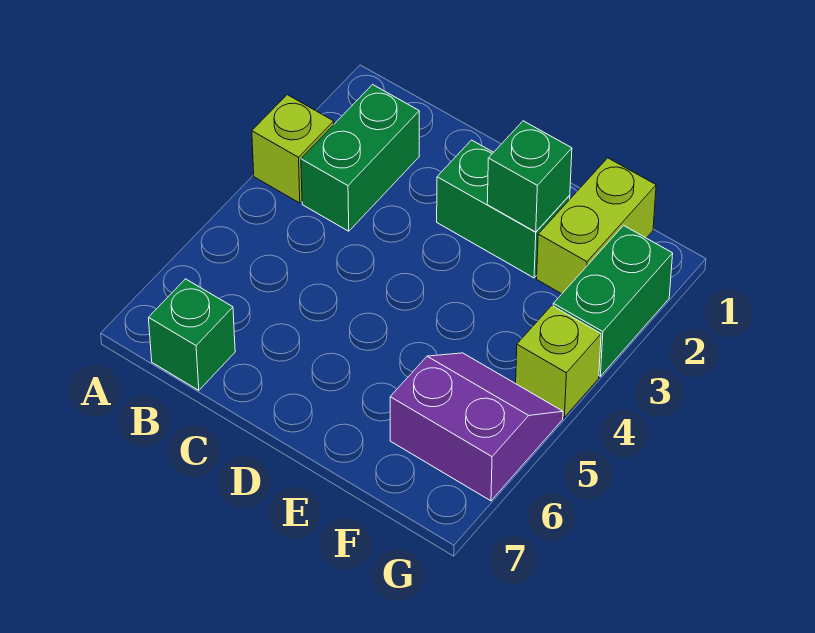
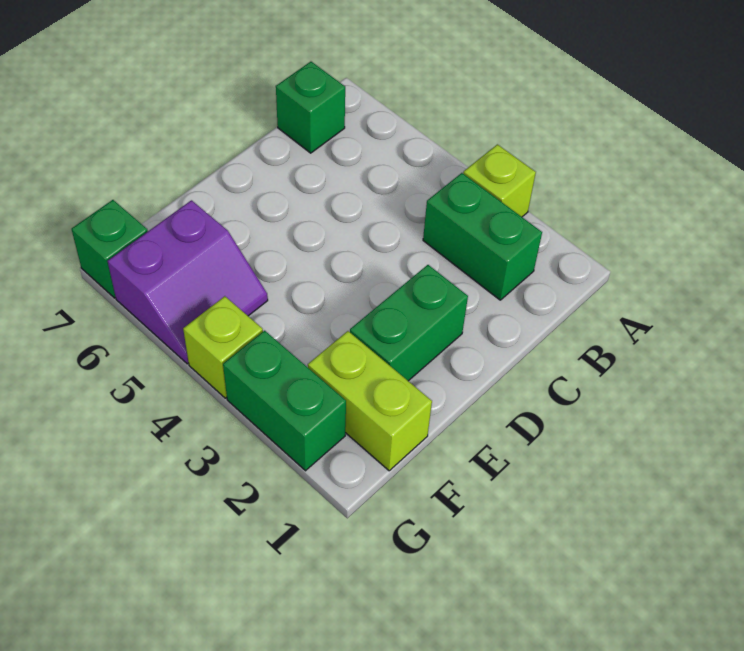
green brick E2 level 2 -> green brick G7 level 1

